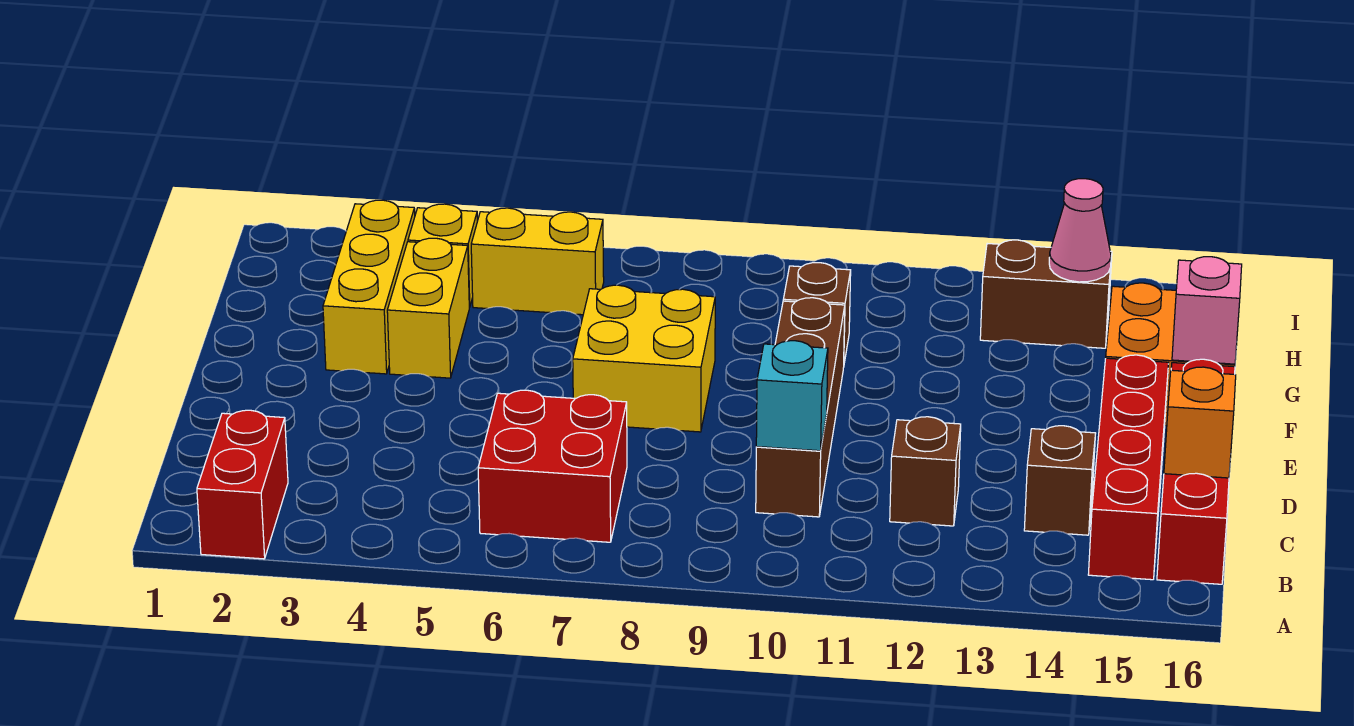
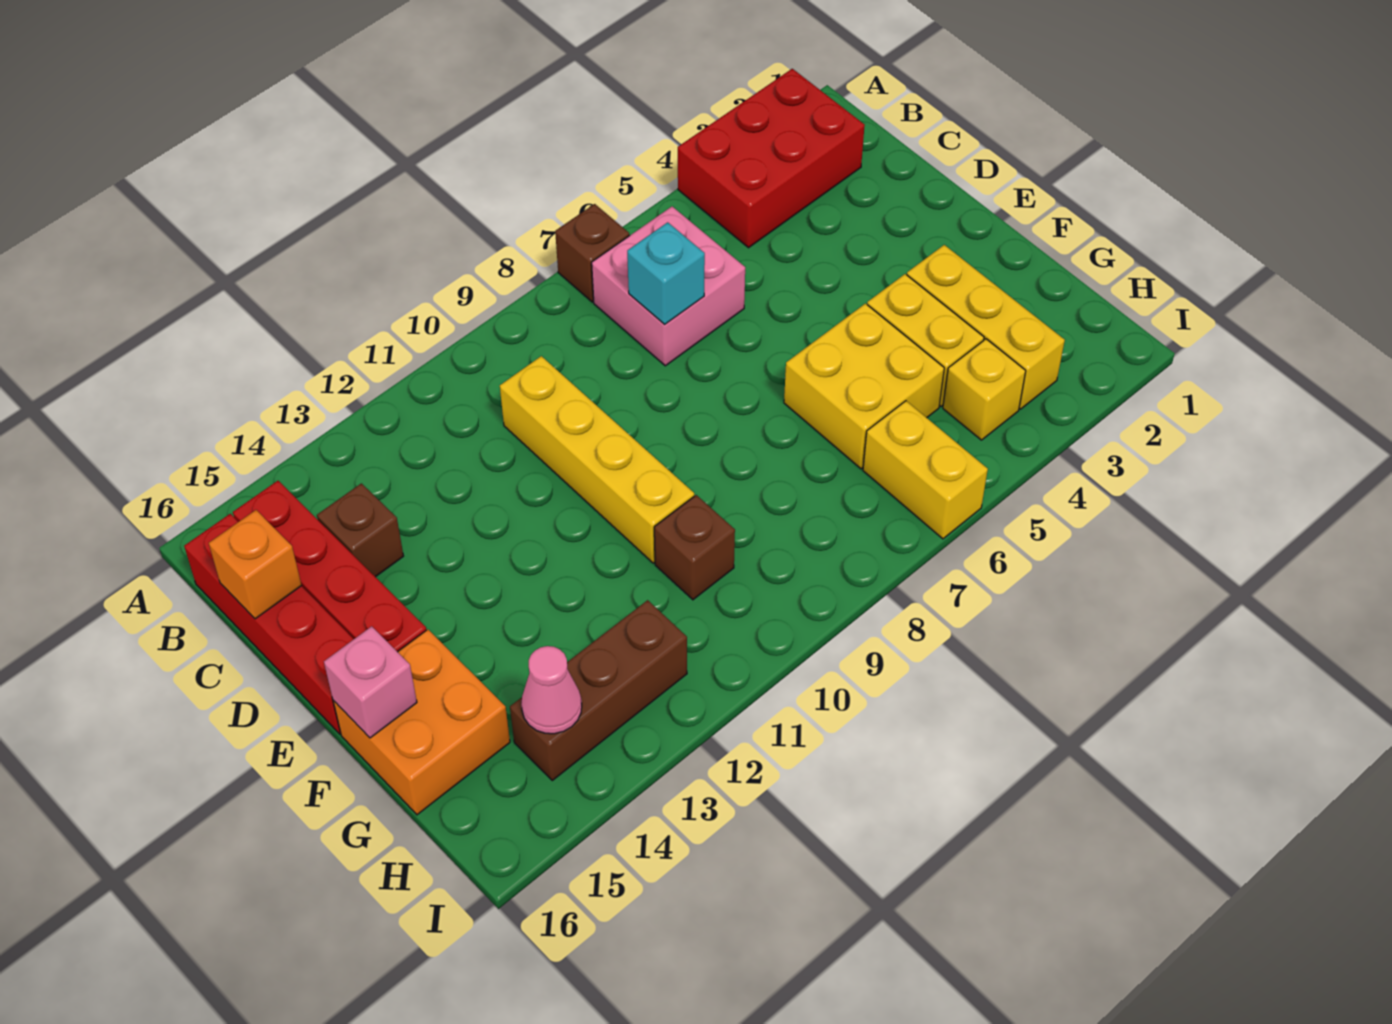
red brick A2:B2 level 1 -> red brick A2:B4 level 1
red brick B6:C7 level 1 -> pink brick B6:C7 level 1
brown brick C10:F10 level 1 -> yellow brick C10:F10 level 1
cyan brick C10 level 2 -> cyan brick C7 level 2
brown brick C12 level 1 -> brown brick A7 level 1
yellow brick E7:F8 level 1 -> yellow brick F5:G6 level 1
yellow brick H5:H6 level 1 -> yellow brick H6:I6 level 1
brown brick H13:H14 level 1 -> brown brick H12:H14 level 1

